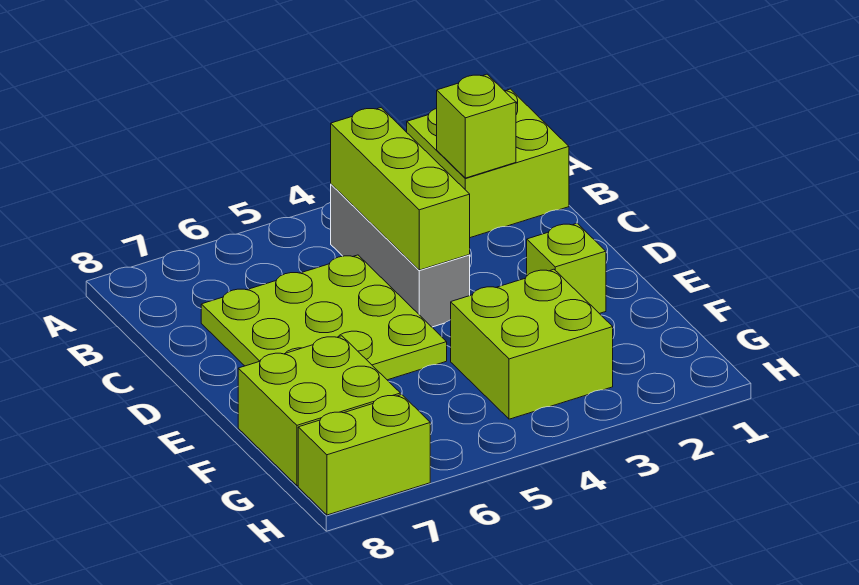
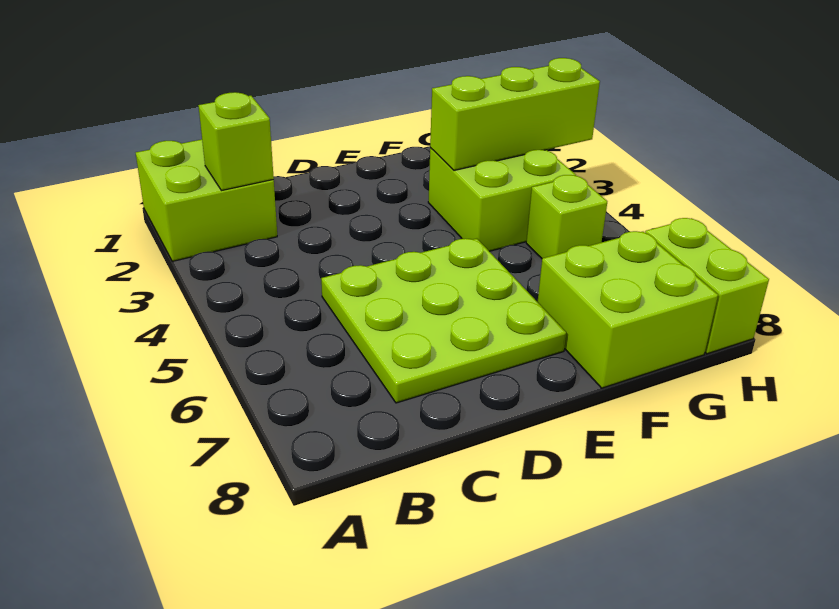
grey brick B4:D4 level 1 -> none
lime brick B4:D4 level 2 -> lime brick F3:H3 level 2
lime brick E2 level 1 -> lime brick G5 level 1

